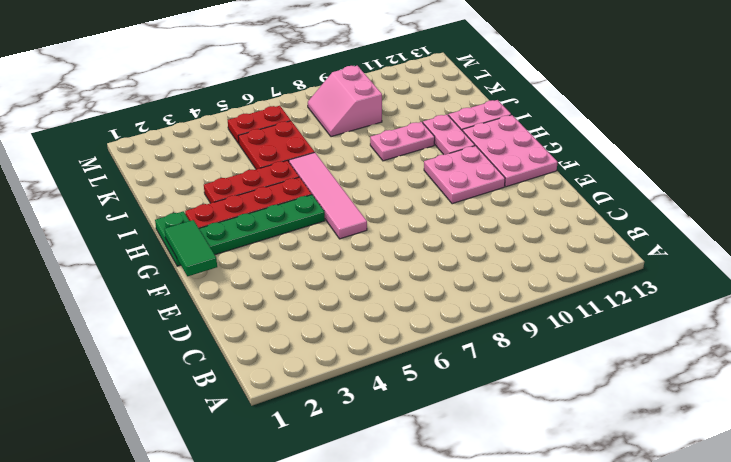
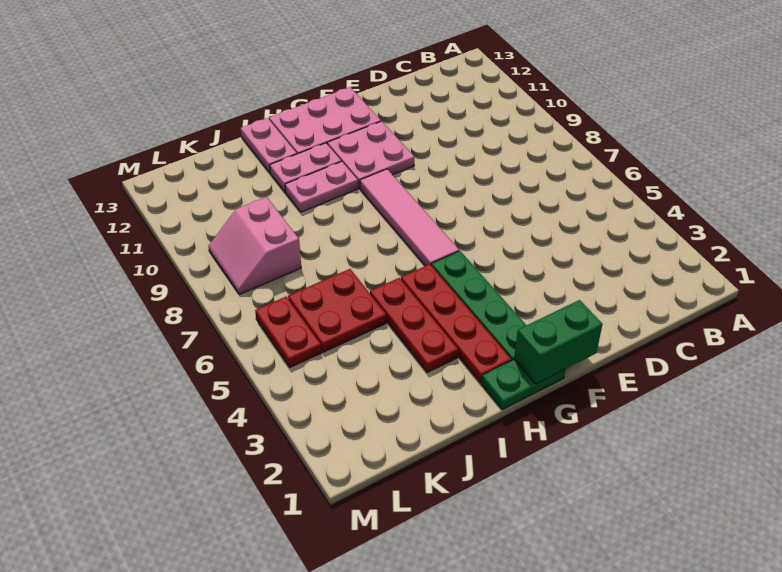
green tile F1:G1 level 2 -> green brick F1:G1 level 2
pink tile F6:I6 level 1 -> pink tile G6:G9 level 1
pink plate I9:I10 level 1 -> pink plate H10:I10 level 1
pink slope K8:L9 level 1 top 9 -> pink slope K8:L9 level 1 top K

